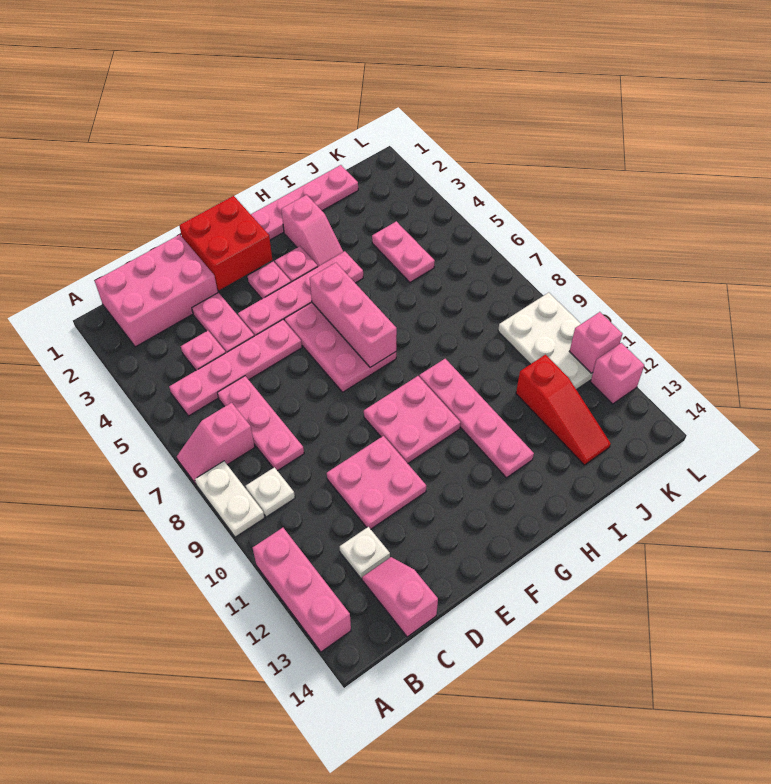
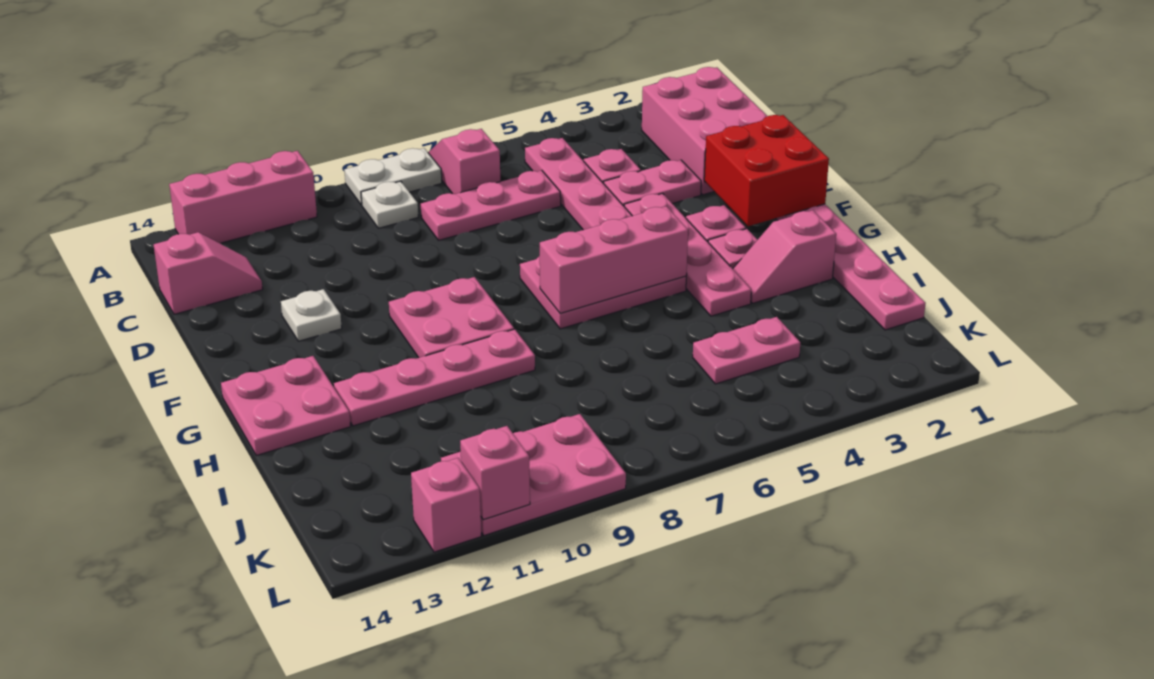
white plate C12 level 1 -> white plate E12 level 1
pink plate D10:E11 level 1 -> pink plate G13:H14 level 1
red slope J11:J13 level 1 top 11 -> none
white plate K9:L11 level 1 -> pink plate K9:L11 level 1

